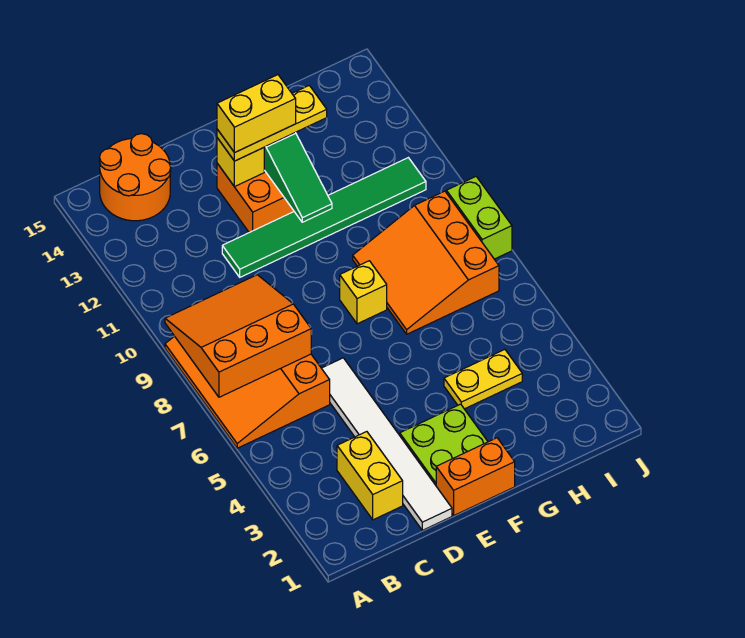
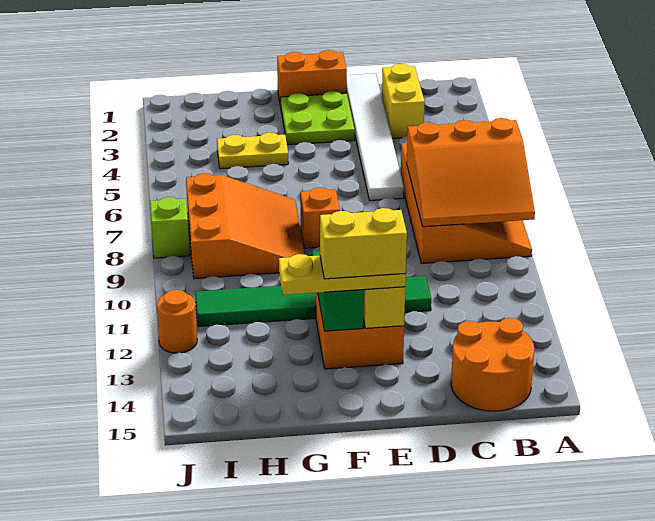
yellow brick F8 level 1 -> orange brick F8 level 1
lime brick J8:J9 level 1 -> lime brick J8 level 1
none -> orange round brick J12 level 1

